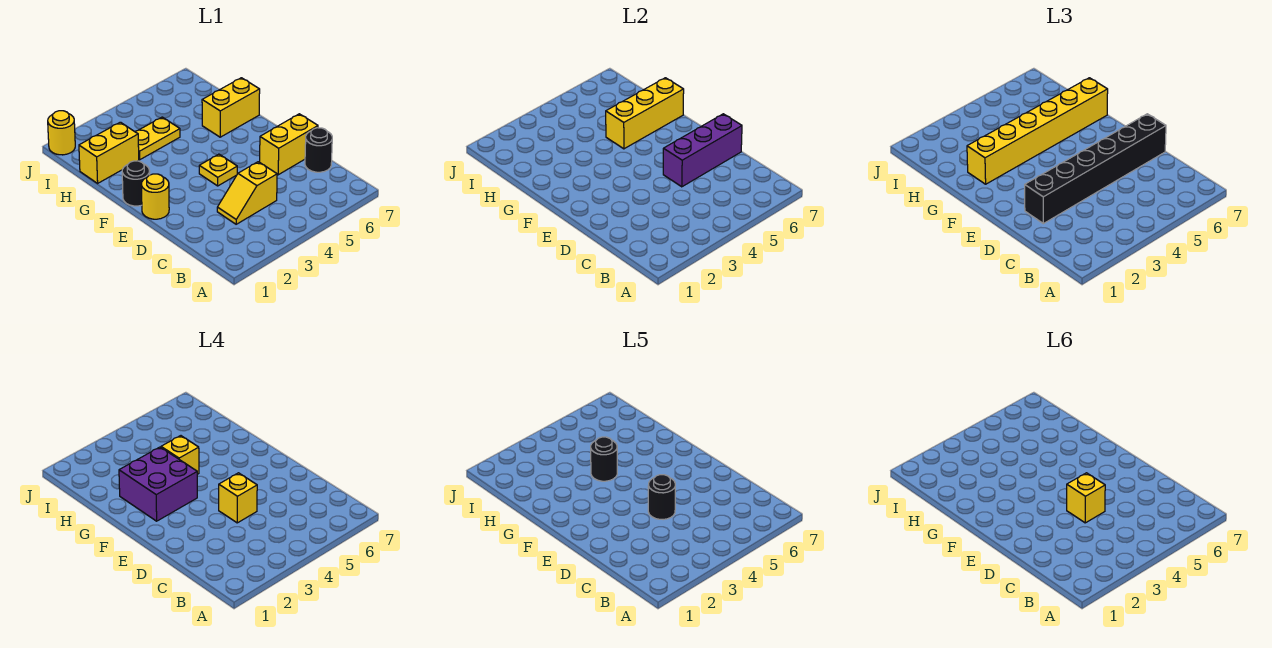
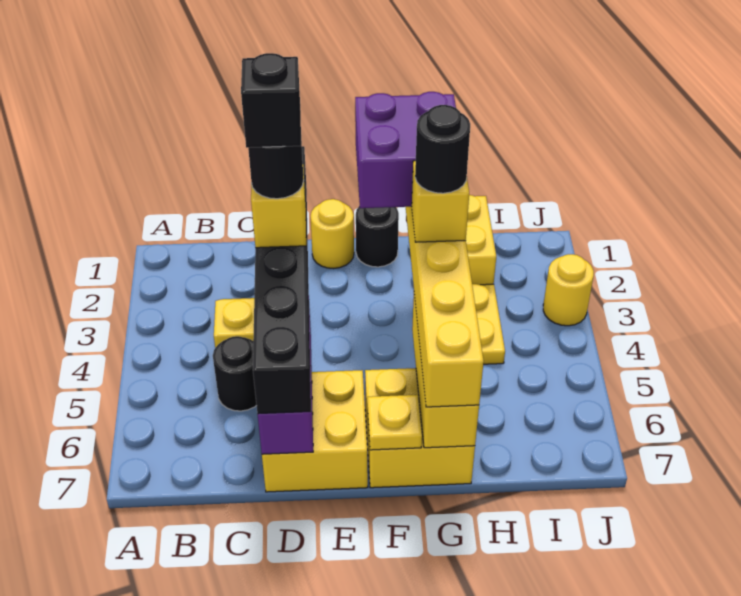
black round brick C7 level 1 -> black round brick C5 level 1
yellow brick D4 level 6 -> black brick D4 level 6
yellow brick D6:D7 level 1 -> yellow brick D6:E7 level 1
yellow plate E4 level 1 -> yellow plate F7 level 2
yellow brick G6:G7 level 1 -> yellow brick F6:G7 level 1
yellow round brick J1 level 1 -> yellow round brick J3 level 1

